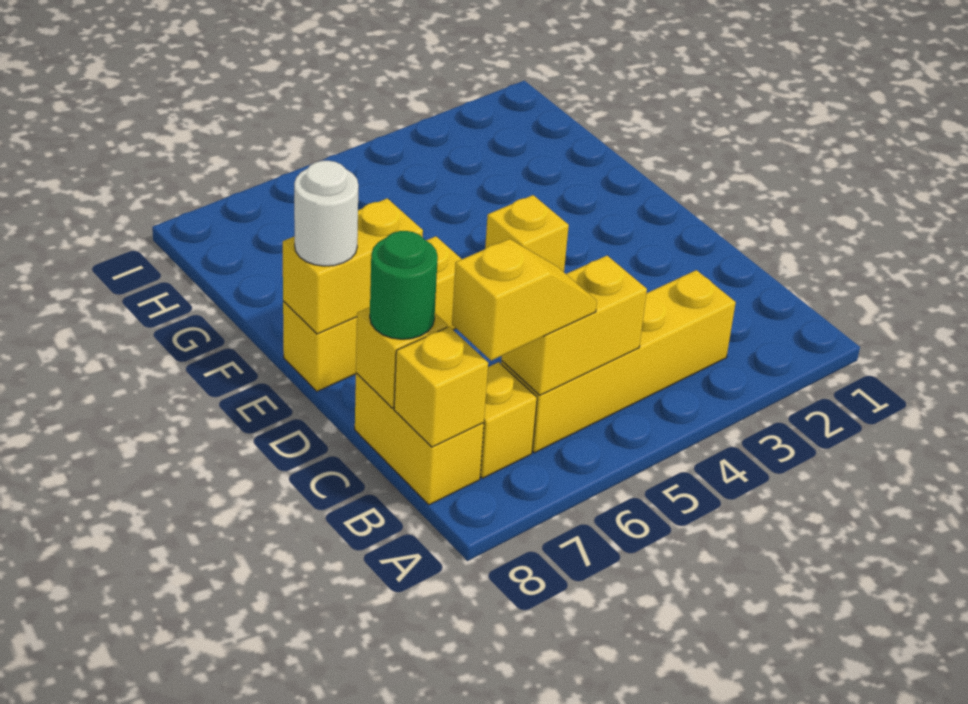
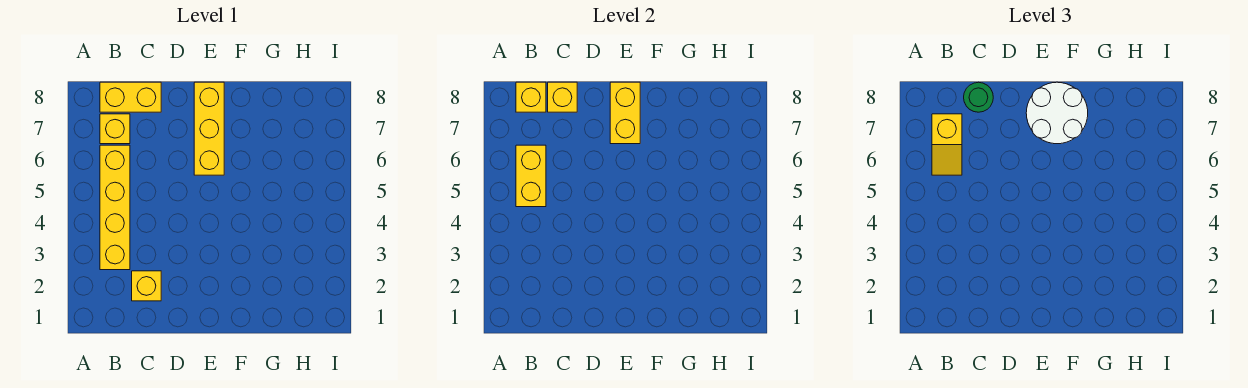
yellow brick E4 level 1 -> yellow brick C2 level 1
white round brick E8 level 3 -> white round brick E7:F8 level 3

